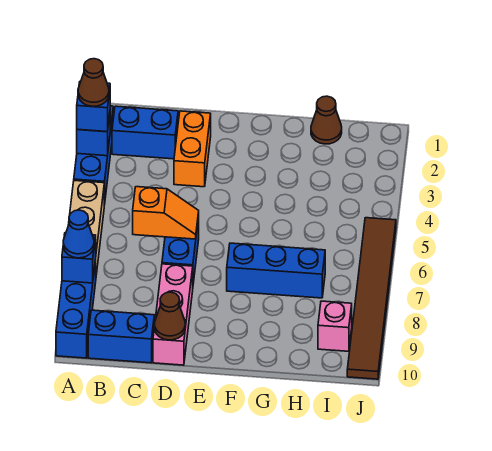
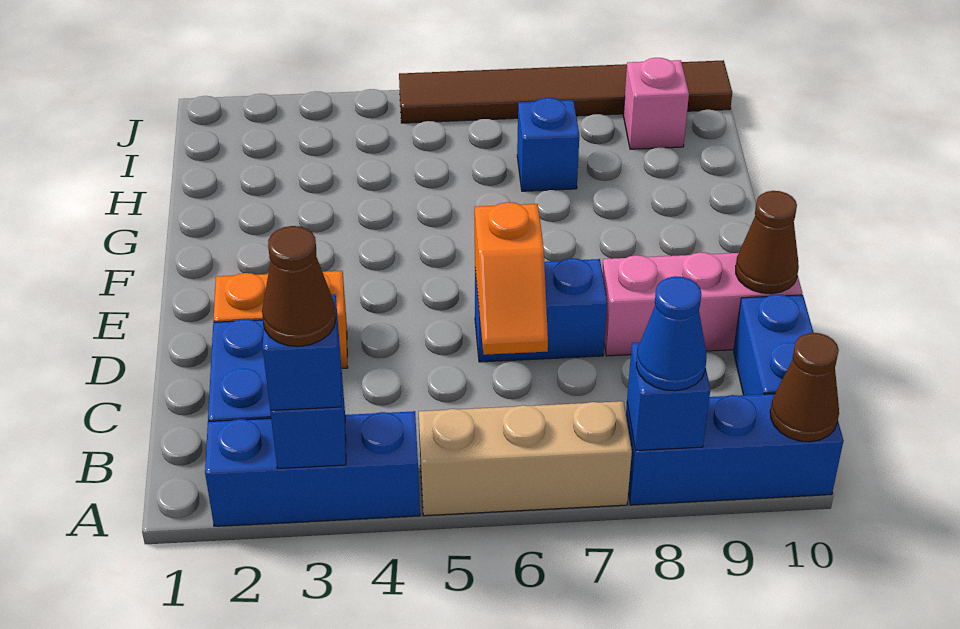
orange slope C6:D6 level 2 top C -> orange slope C6:D6 level 2 top D
blue brick F7:H7 level 1 -> blue brick H7 level 1
brown cone H1 level 1 -> brown cone A10 level 2

